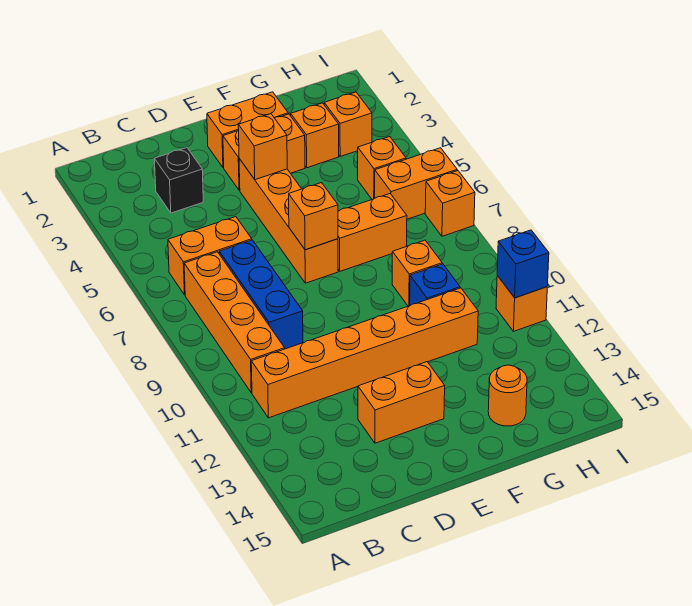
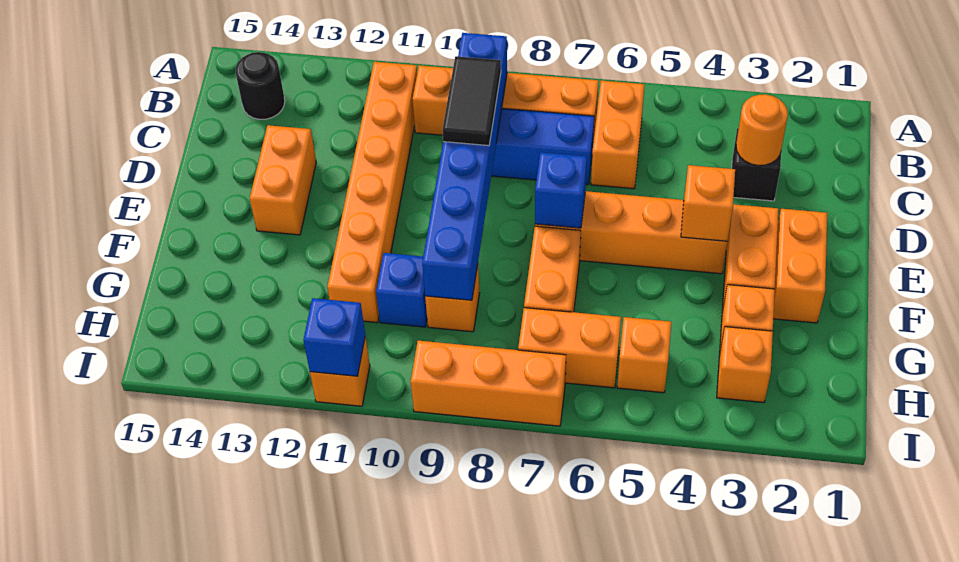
none -> blue brick B9:G9 level 2
none -> black round brick B14 level 1
none -> black tile C9:D9 level 3
orange brick E7 level 2 -> blue brick E7 level 2
orange round brick G14 level 1 -> orange round brick C3 level 2
orange brick H6:I6 level 1 -> orange brick H6:H7 level 1
orange brick I7 level 1 -> orange brick I7:I9 level 1

